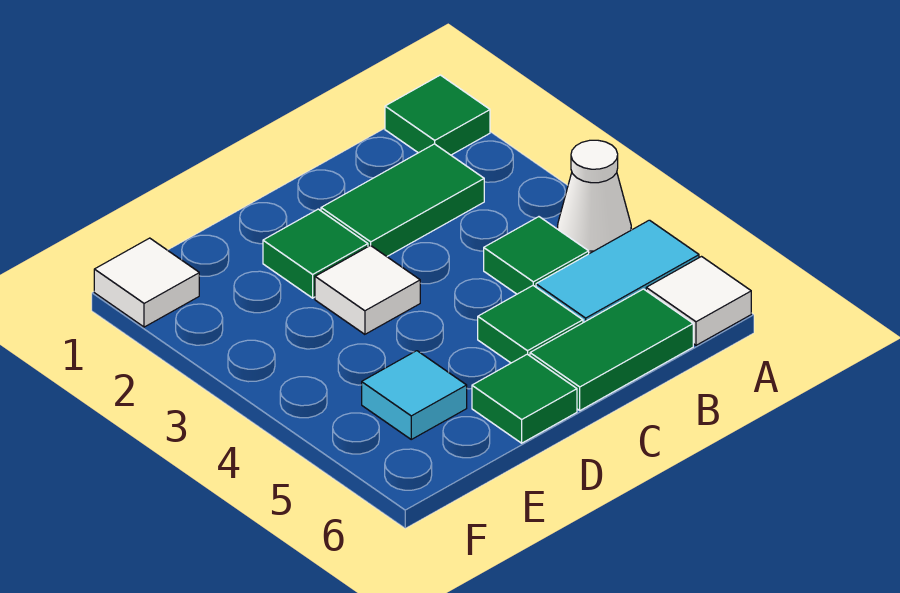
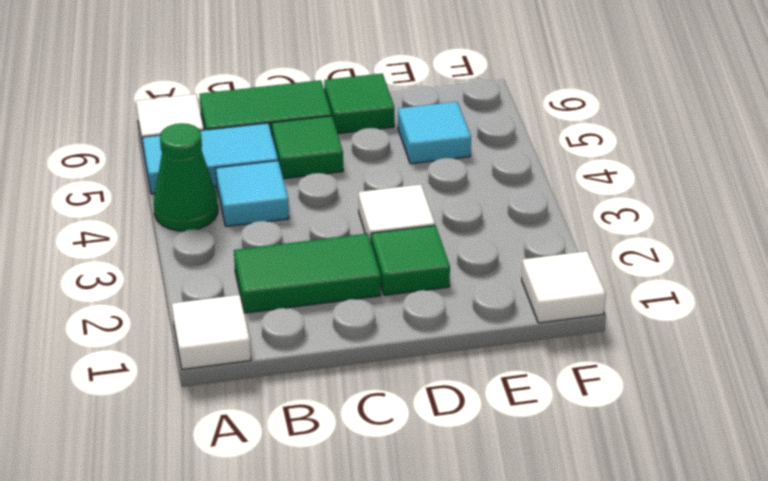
green tile A1 level 1 -> white tile A1 level 1
white cone A4 level 1 -> green cone A4 level 1
green tile B4 level 1 -> cyan tile B4 level 1

